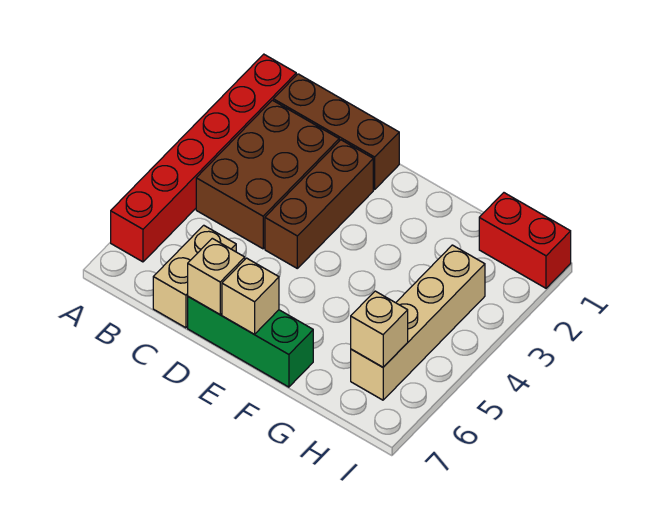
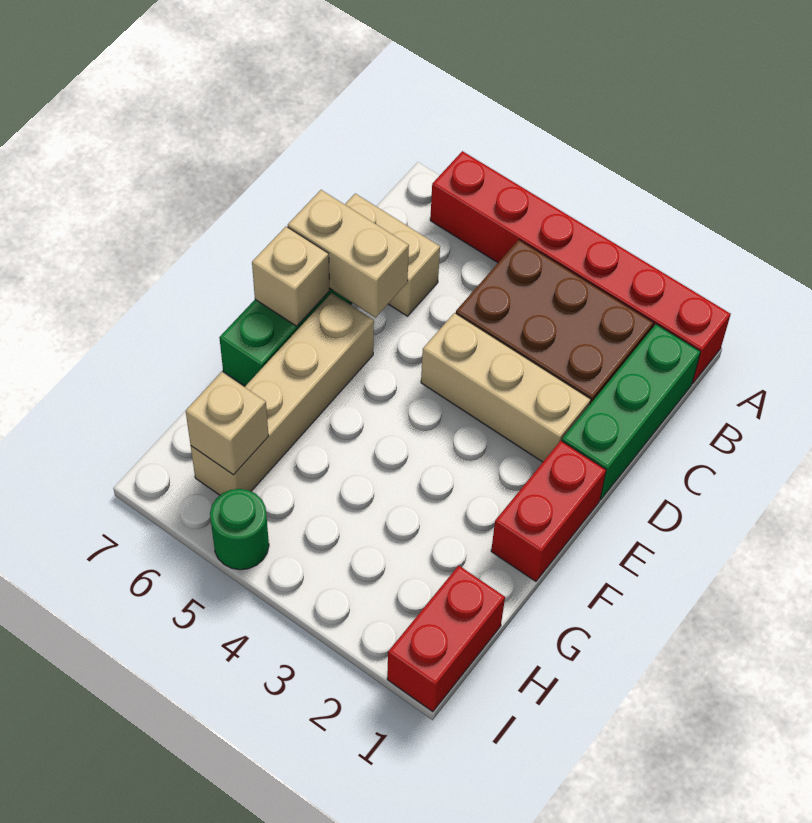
brown brick B1:D1 level 1 -> green brick B1:D1 level 1
brown brick D2:D4 level 1 -> tan brick D2:D4 level 1
tan brick D7 level 2 -> tan brick D6:D7 level 2
none -> red brick E1:F1 level 1
tan brick H3:H6 level 1 -> tan brick E6:H6 level 1
none -> green round brick I5 level 1

